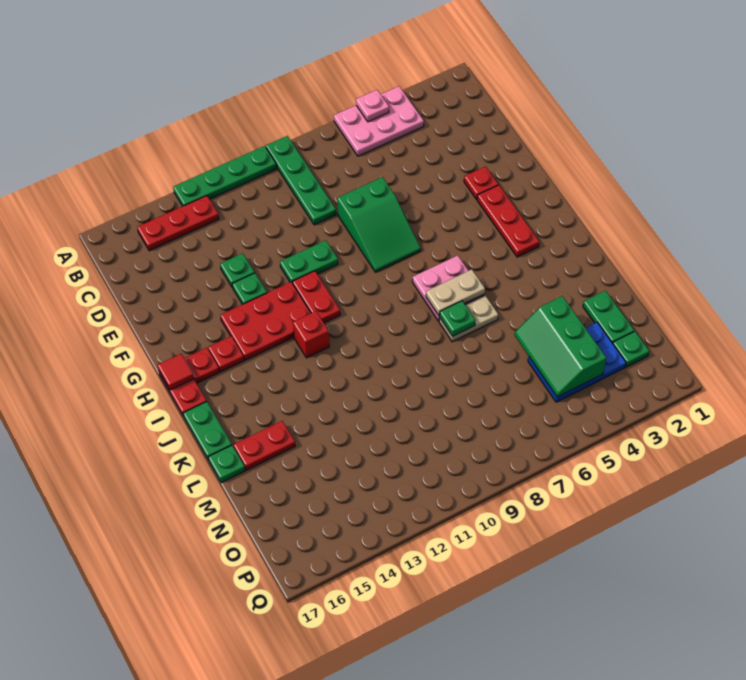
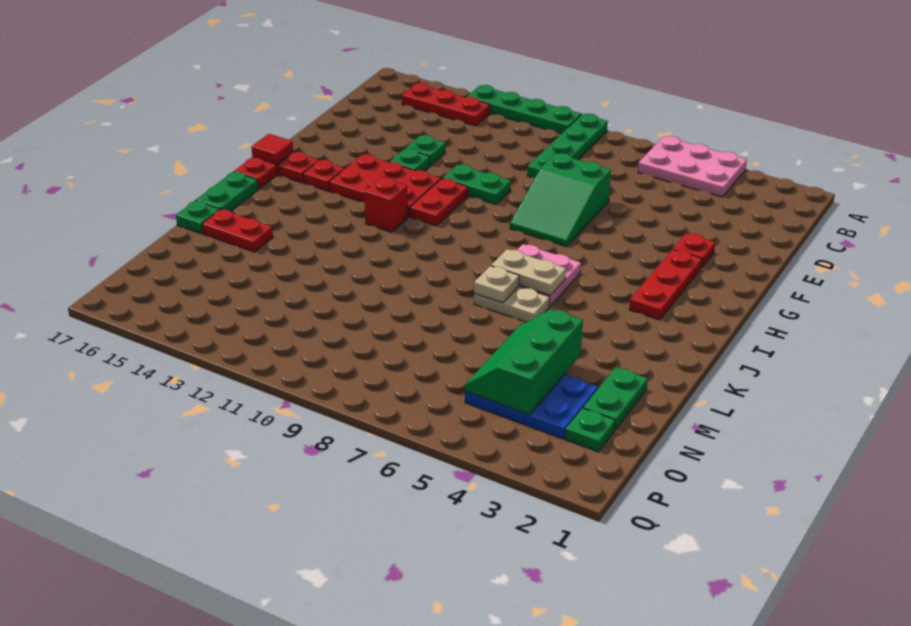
pink plate A5 level 2 -> none
green plate K7 level 2 -> tan plate K7 level 2

